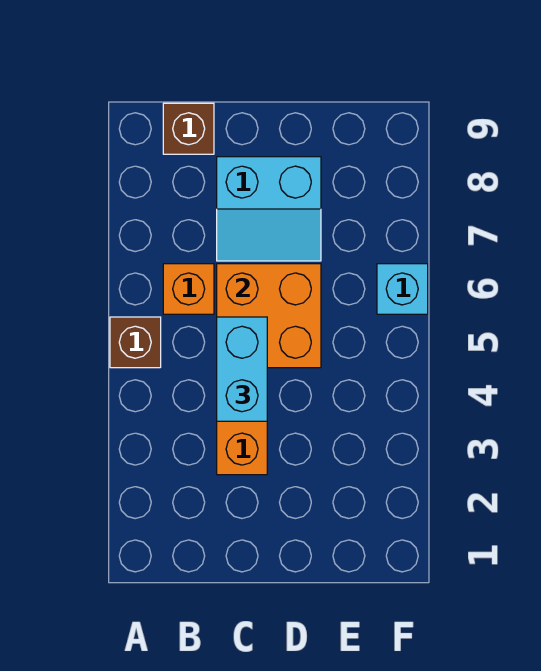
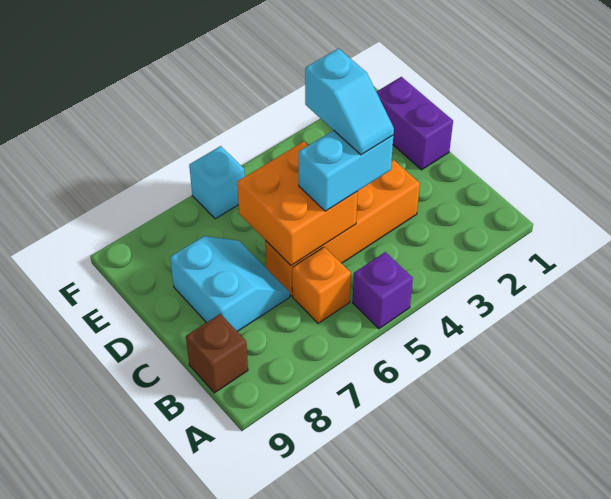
brown brick A5 level 1 -> purple brick A5 level 1
none -> cyan slope C4:D4 level 4 top D
none -> purple brick D1:E1 level 1

